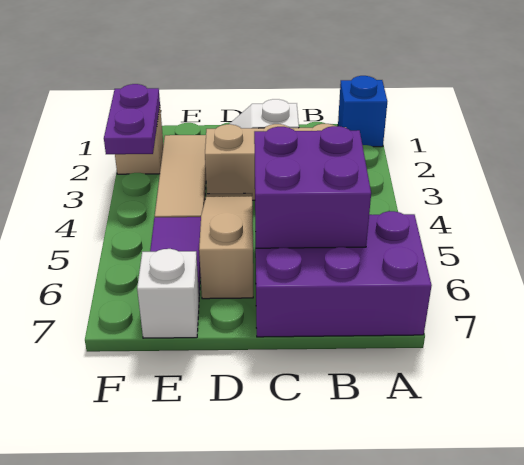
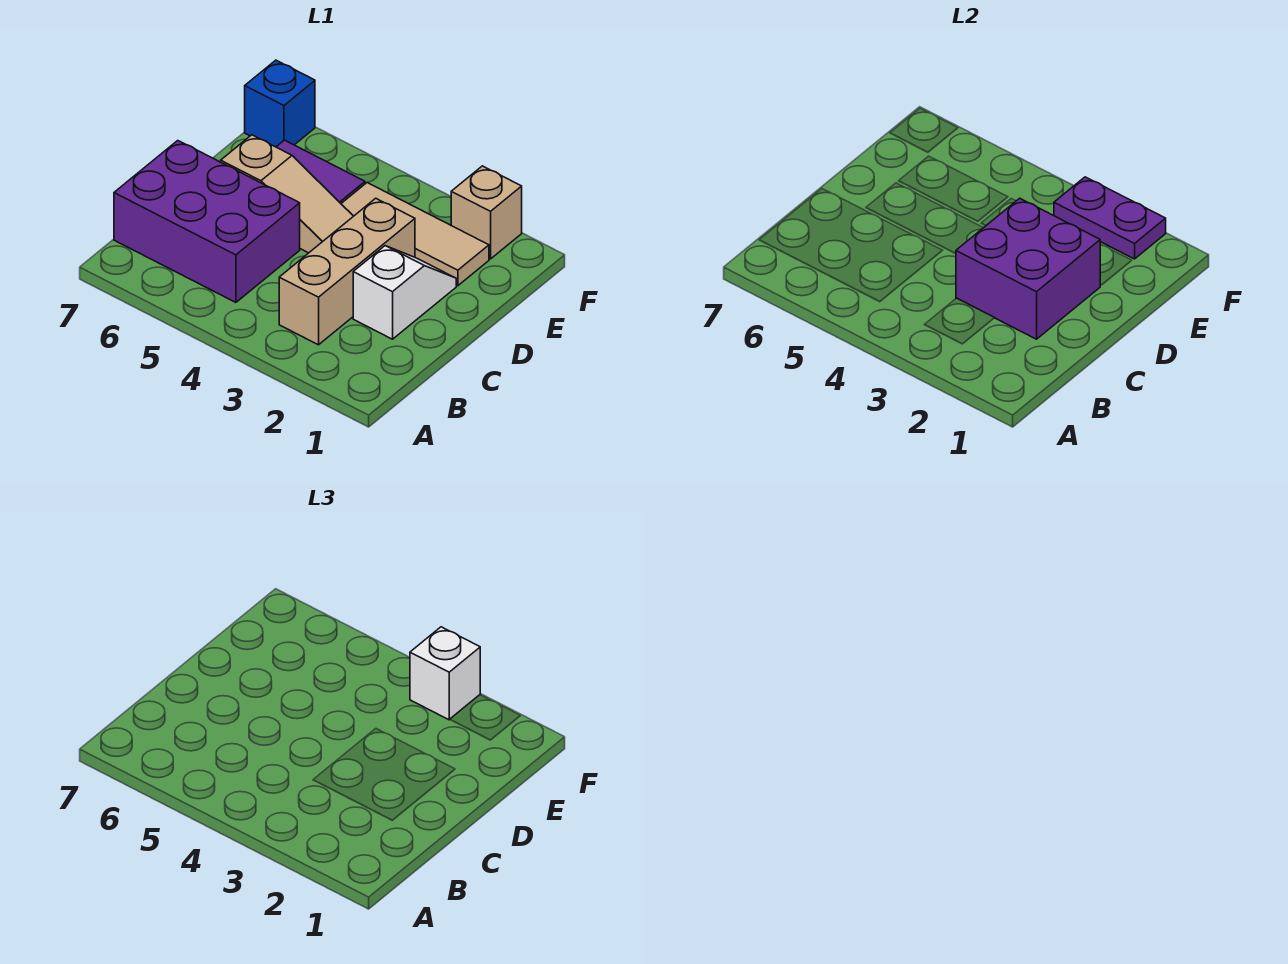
blue brick A1 level 1 -> blue brick F7 level 1
purple brick A6:C7 level 1 -> purple brick B5:C7 level 1
purple brick B5:C6 level 2 -> purple brick C2:D3 level 2
white brick E7 level 1 -> white brick F3 level 3

